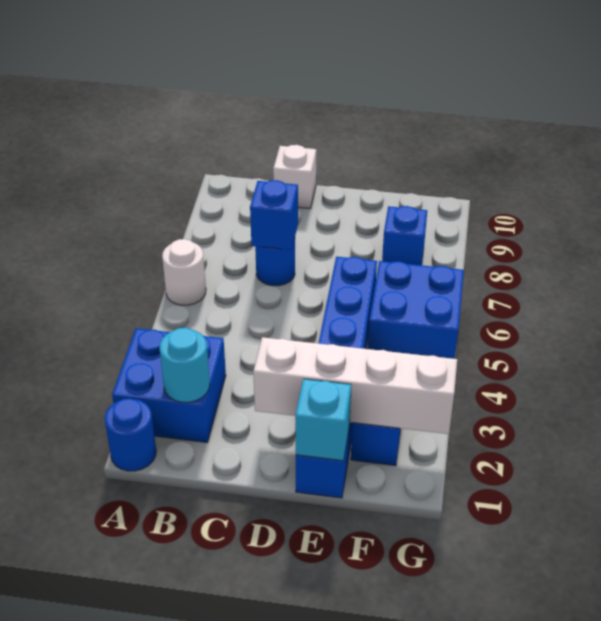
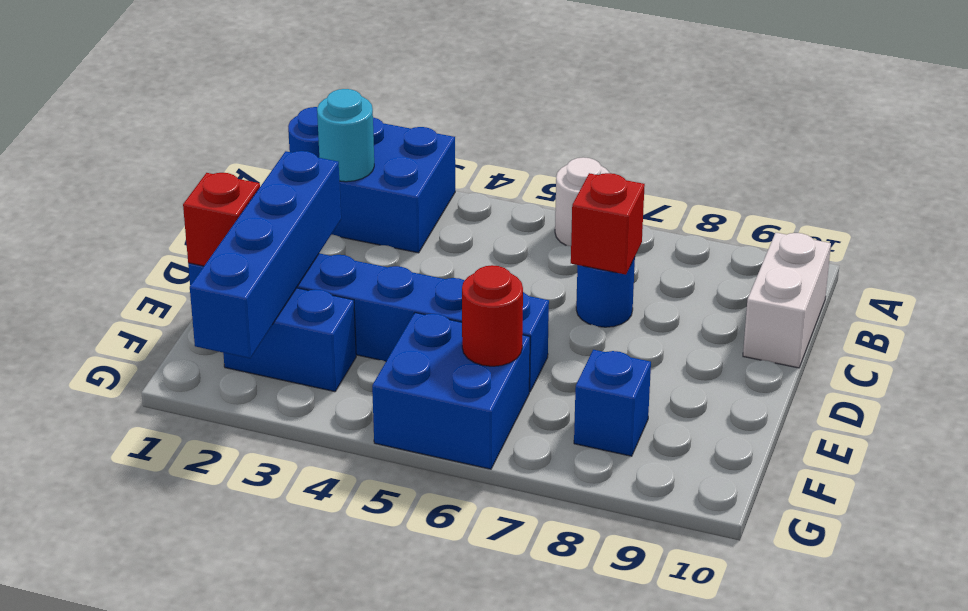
blue brick C7 level 2 -> red brick C7 level 2
white brick C10 level 1 -> white brick B10:C10 level 1
white brick D2:G2 level 2 -> blue brick D2:G2 level 2
cyan brick E1 level 2 -> red brick E1 level 2
none -> red round brick F6 level 2

